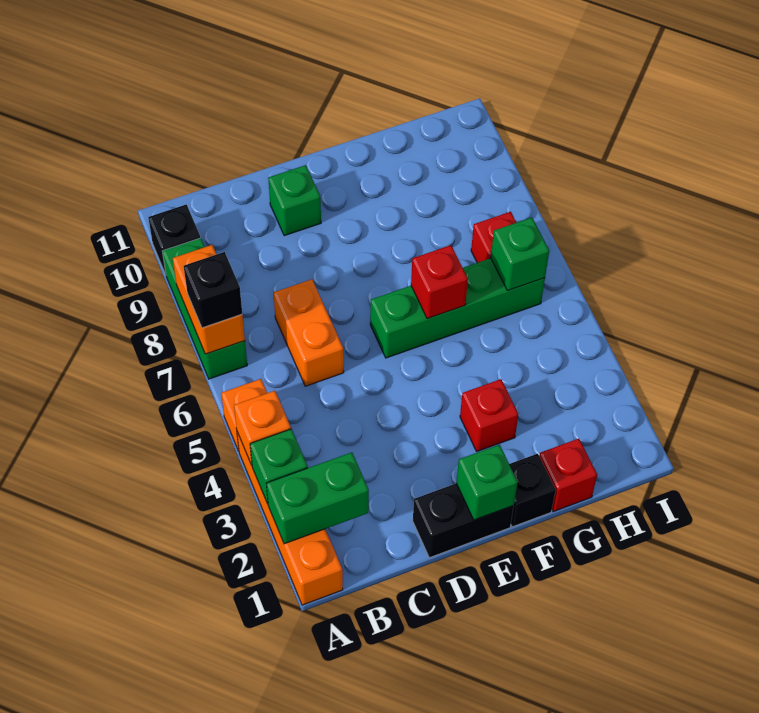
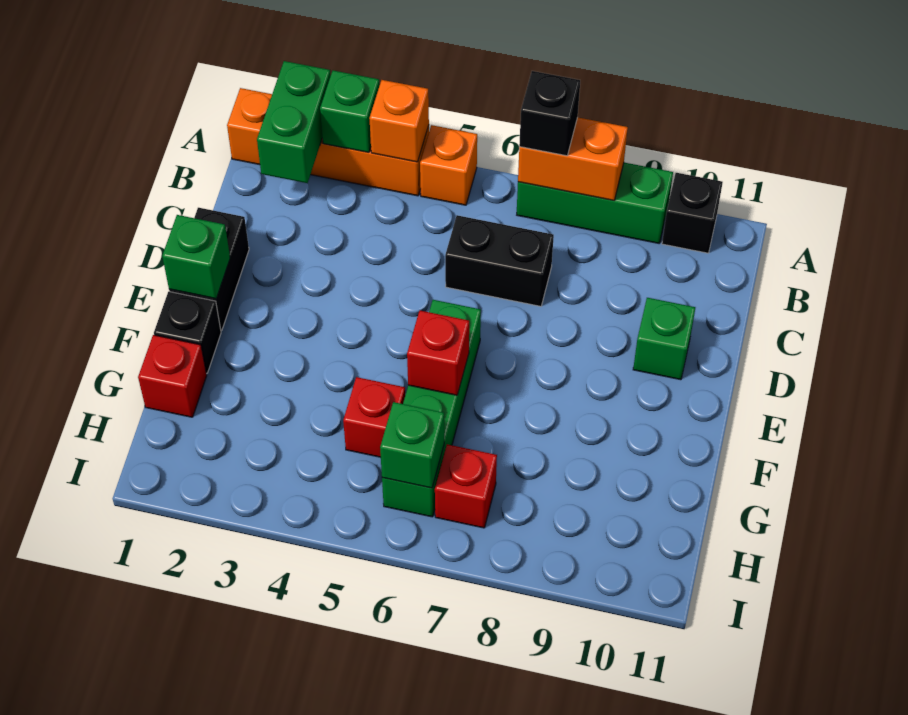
orange brick C6:C7 level 1 -> black brick C6:C7 level 1
red brick F3 level 1 -> red brick G5 level 1

